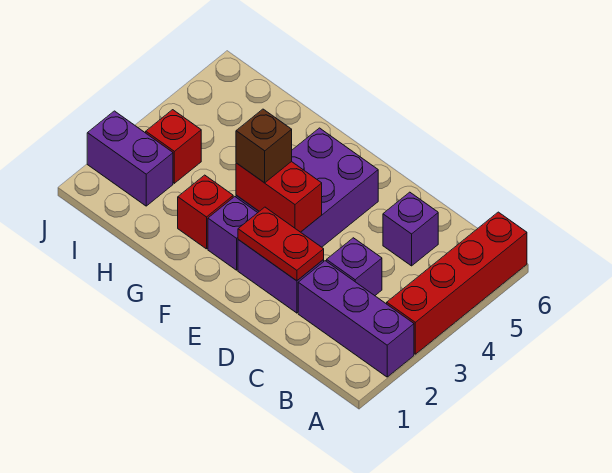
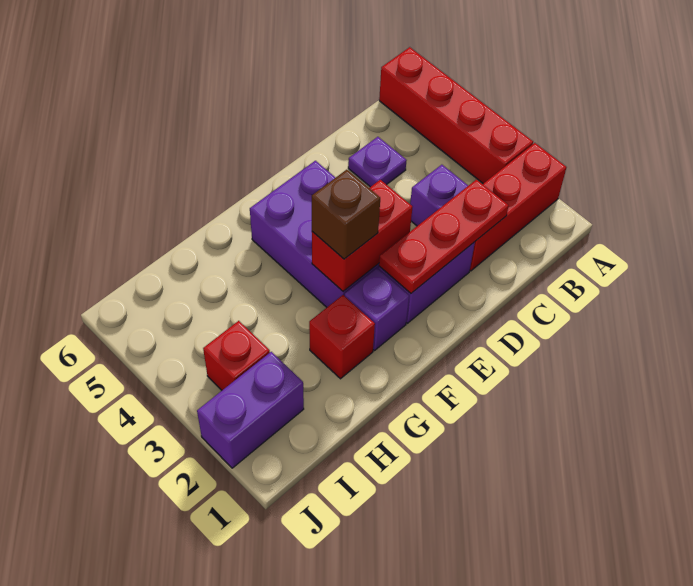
purple brick A2:C2 level 1 -> red brick A2:C2 level 1
purple brick C5 level 1 -> purple plate C5 level 1
red plate D2:E2 level 2 -> red plate C2:E2 level 2

